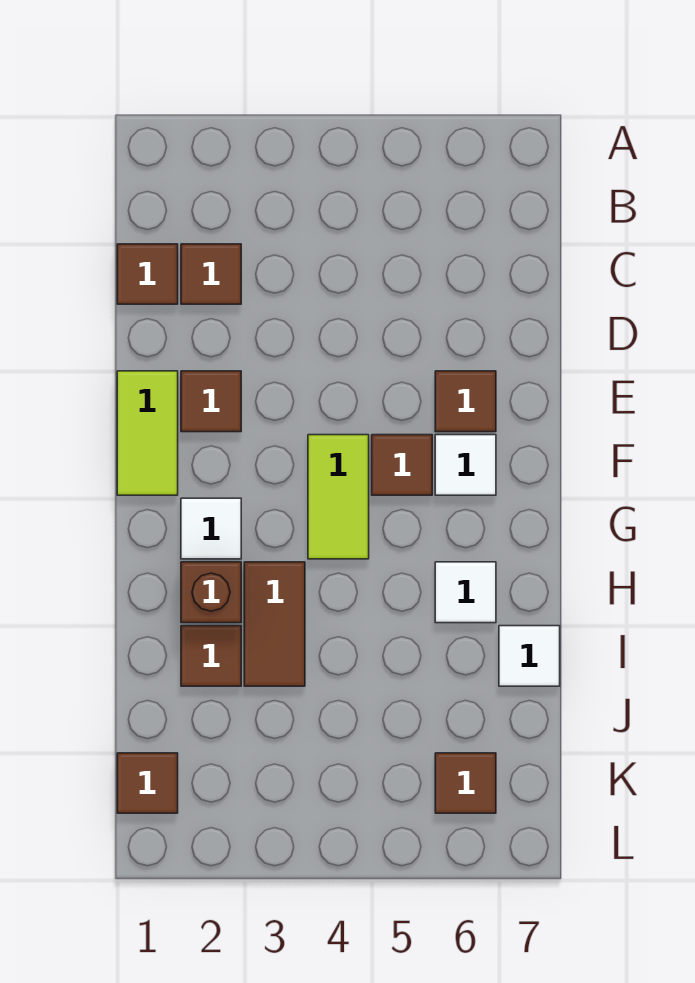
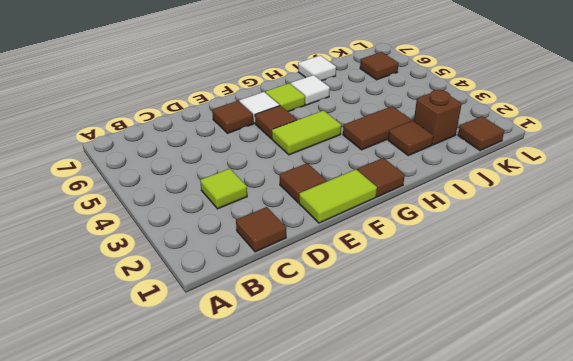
brown tile C2 level 1 -> brown tile G1 level 1
none -> lime tile C3 level 1
white tile G2 level 1 -> none
none -> lime tile G6 level 1
brown brick H2 level 1 -> brown brick J2 level 1

